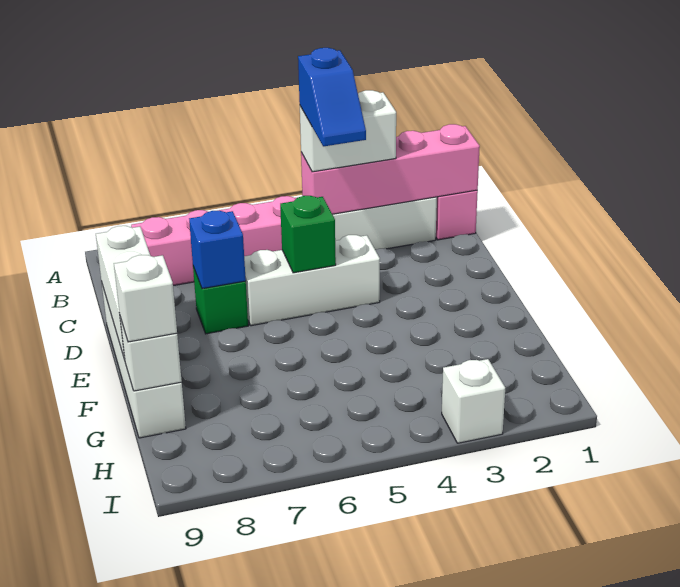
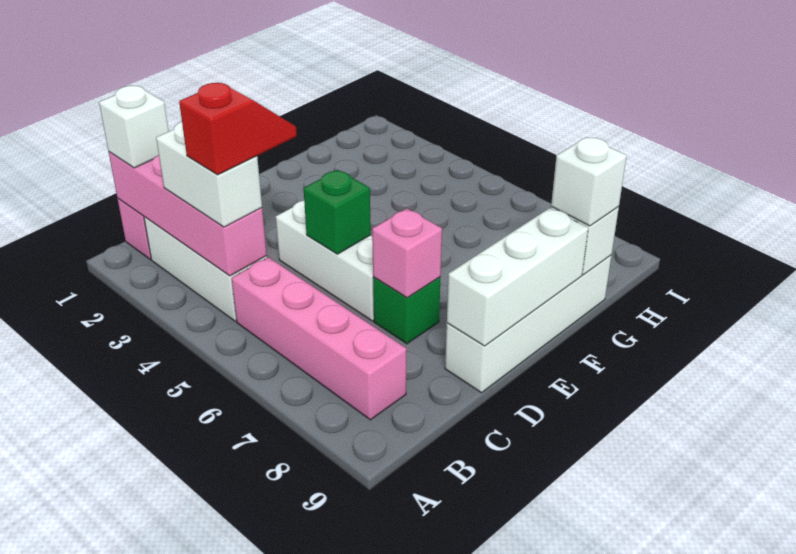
blue slope B4:C4 level 4 top B -> red slope B4:C4 level 4 top B
blue brick D7 level 2 -> pink brick D7 level 2
white brick I3 level 1 -> white brick B1 level 3

